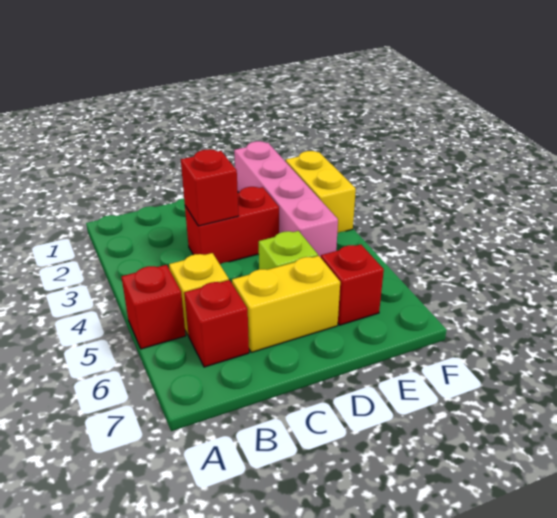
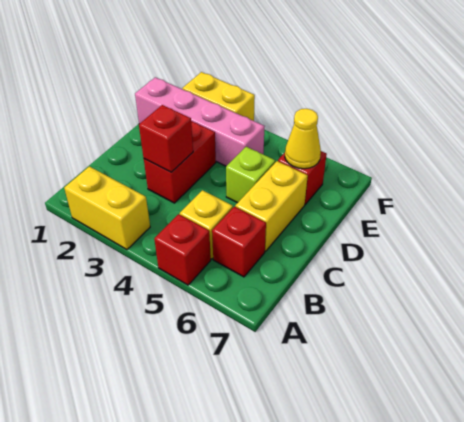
none -> yellow brick A2:A3 level 1
none -> yellow cone E6 level 2

